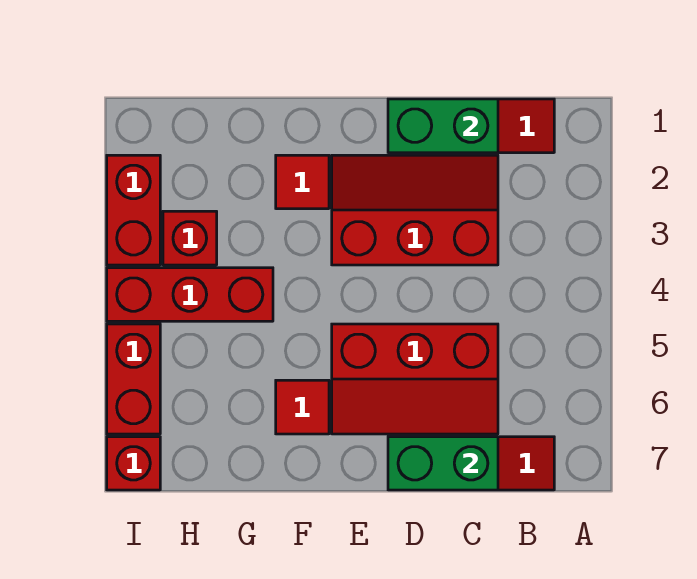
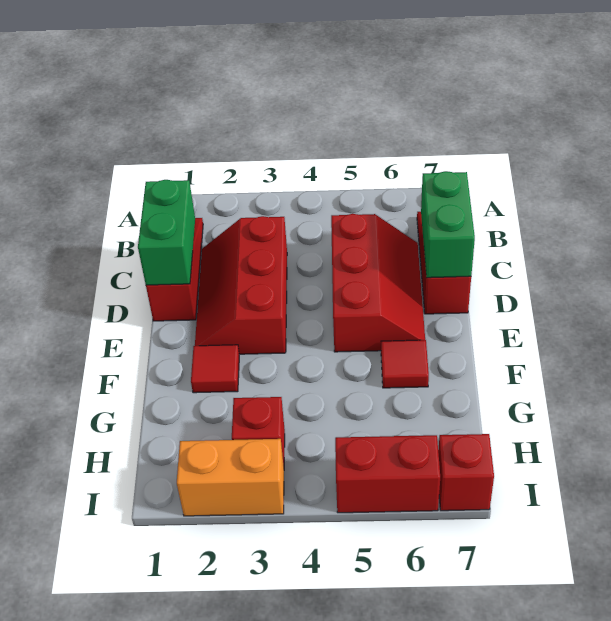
red brick G4:I4 level 1 -> none
red brick I2:I3 level 1 -> orange brick I2:I3 level 1

